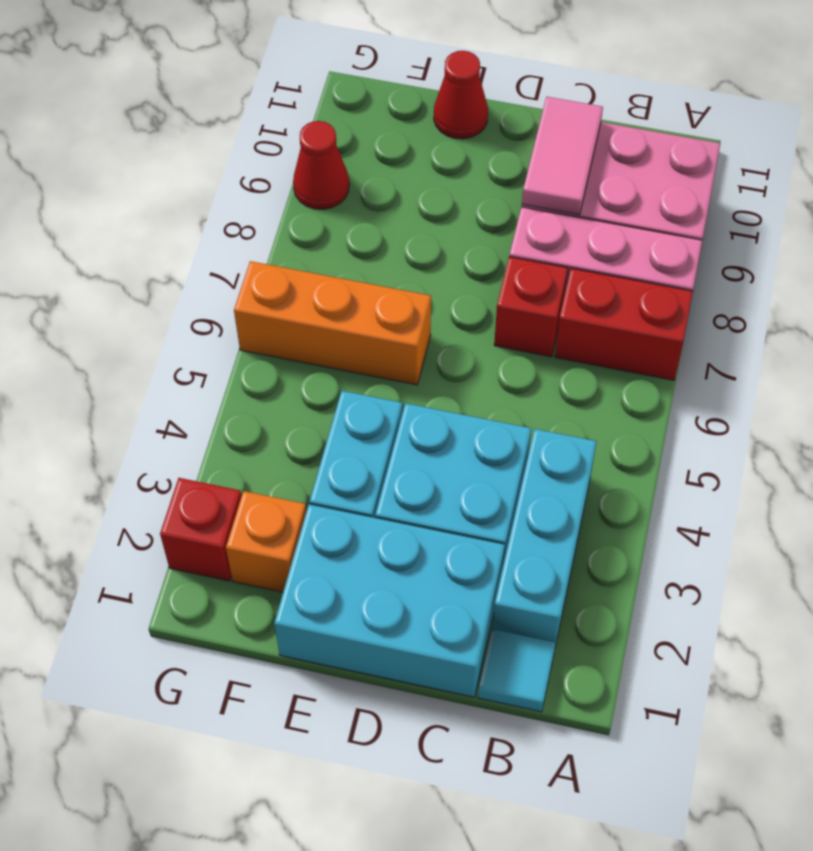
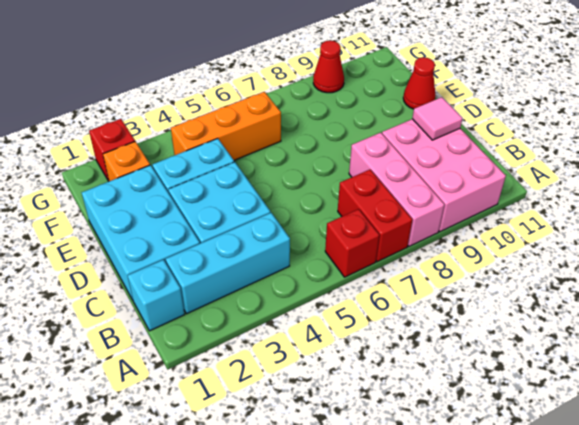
cyan tile B1 level 1 -> cyan brick B1 level 1
red brick C7 level 1 -> red brick A6 level 1
pink tile C9:C10 level 2 -> pink tile C10 level 2
orange brick E6:G6 level 1 -> orange brick F4:F6 level 1

